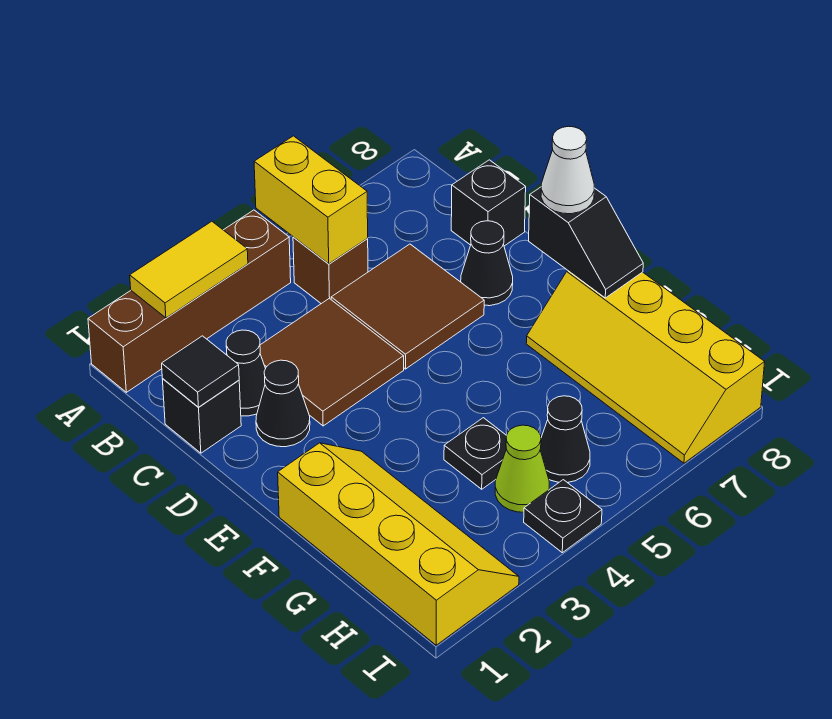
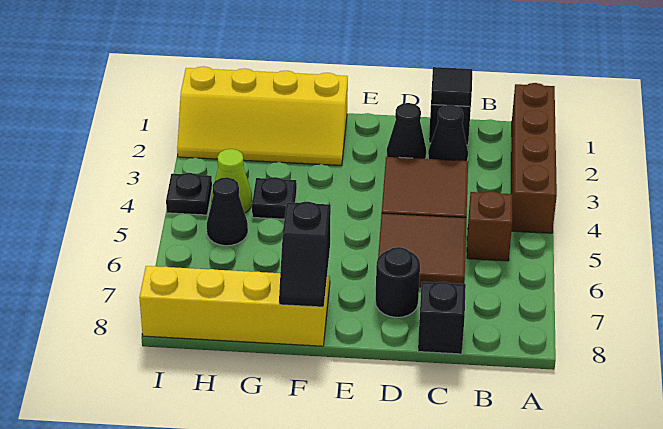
yellow tile A2:A3 level 2 -> none
yellow brick A5:B5 level 2 -> none
black cone D7 level 1 -> black round brick D7 level 1
black slope E8:F8 level 2 top E -> black slope F7:F8 level 2 top 7
white cone E8 level 3 -> none

